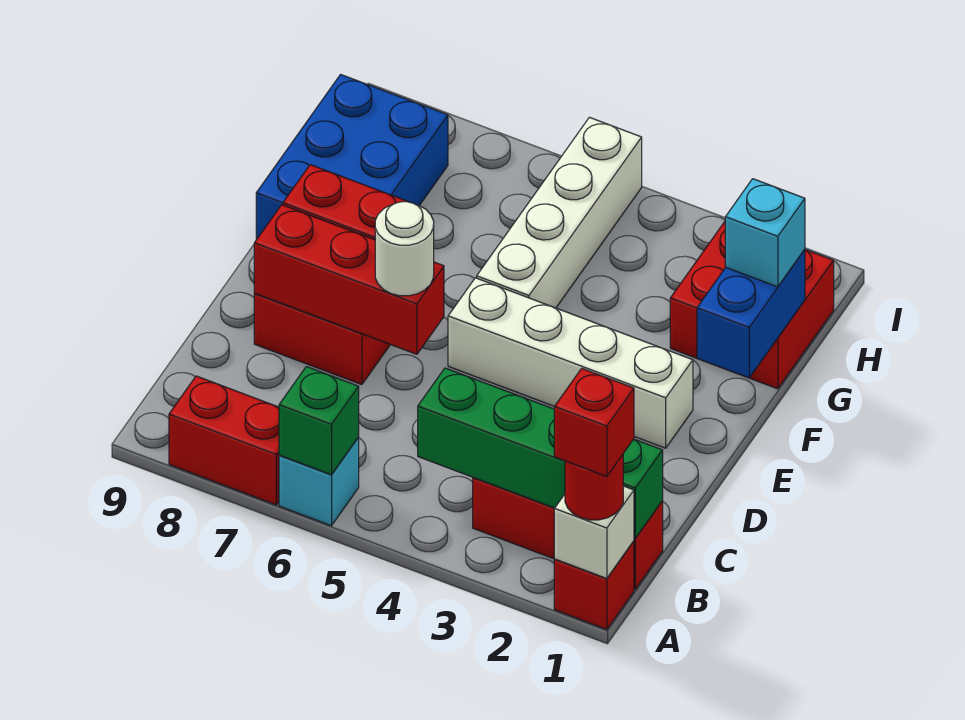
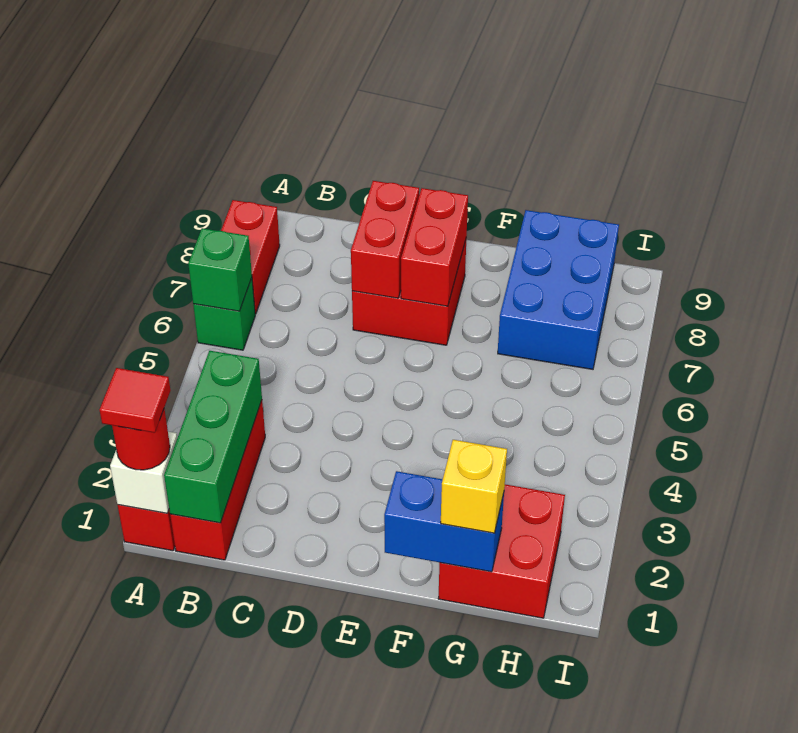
red brick A1 level 4 -> red tile A1 level 4
cyan brick A6 level 1 -> green brick A6 level 1
green brick B1:B4 level 2 -> green brick B1:B3 level 2
red brick D6:D8 level 2 -> red brick D7:D8 level 2
white round brick D6 level 3 -> none
white brick E2:E5 level 1 -> none
white brick F5:I5 level 1 -> none
blue brick F8:H9 level 1 -> blue brick G7:H9 level 1
cyan brick G1 level 3 -> yellow brick G1 level 3

